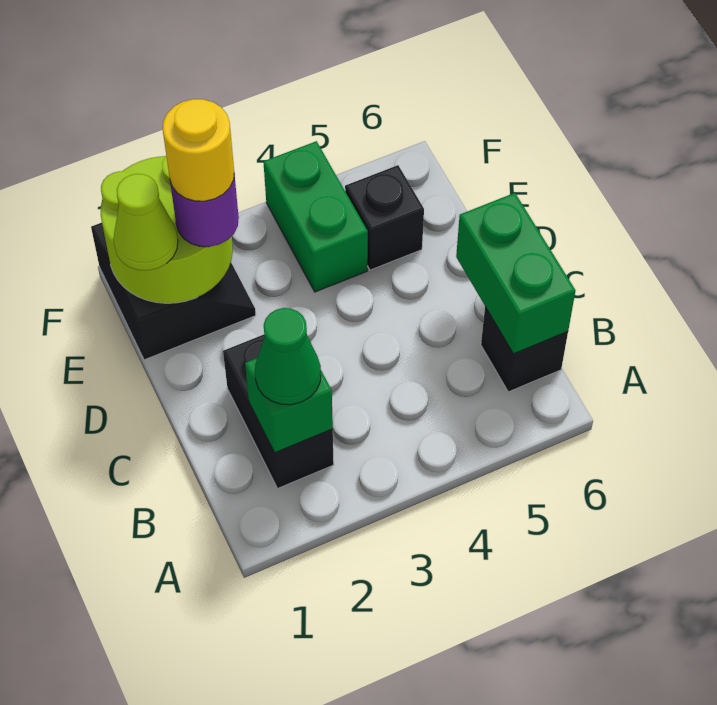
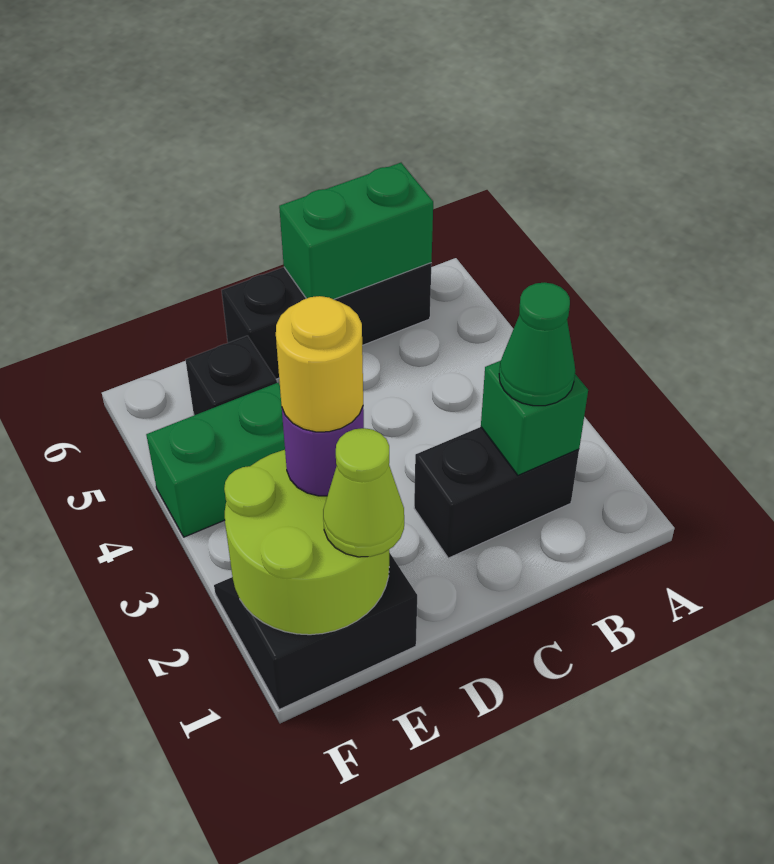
black brick B6 level 1 -> black brick B6:D6 level 1

